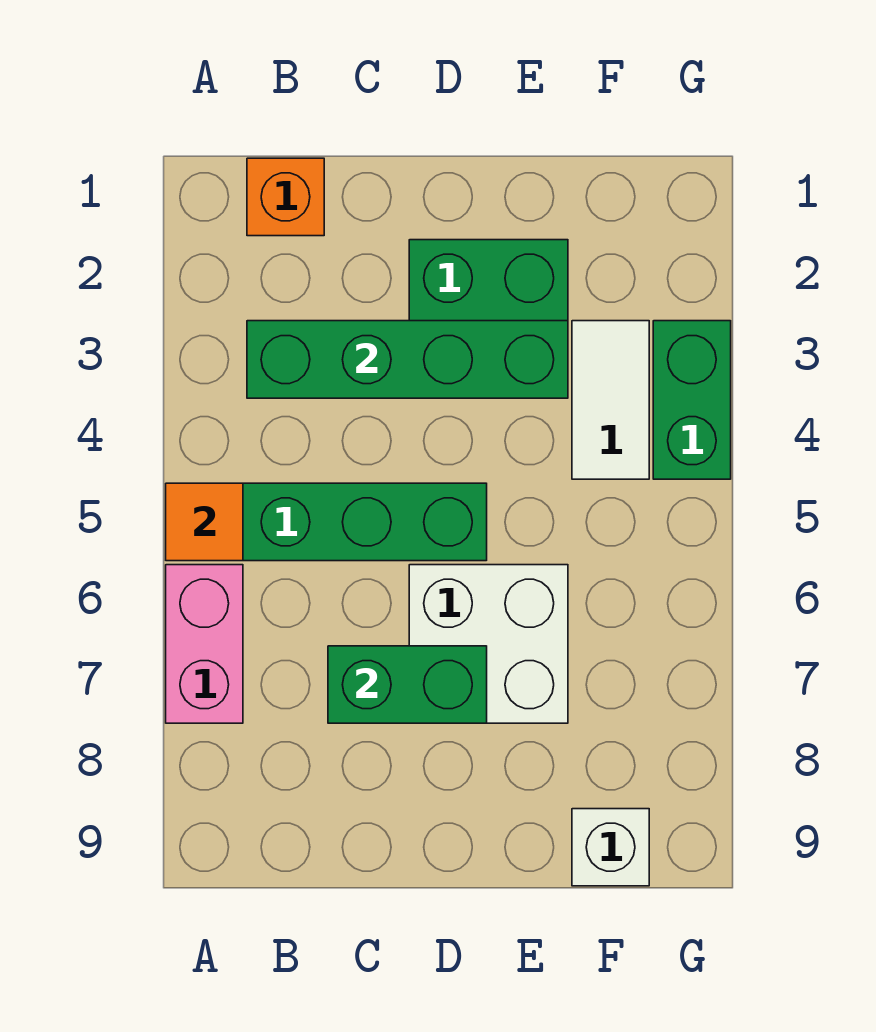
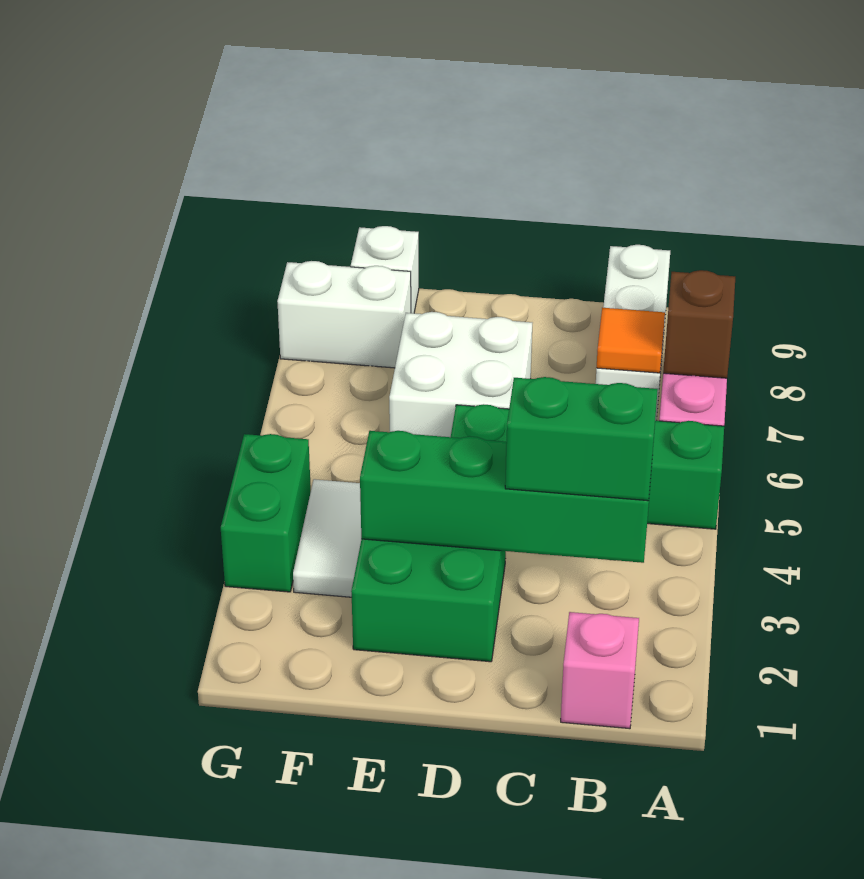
orange tile A5 level 2 -> orange tile B7 level 2
none -> brown brick A7 level 2
orange brick B1 level 1 -> pink brick B1 level 1
none -> white brick B7:B9 level 1
green brick C7:D7 level 2 -> green brick B3:C3 level 3
none -> white brick F8:G8 level 1

